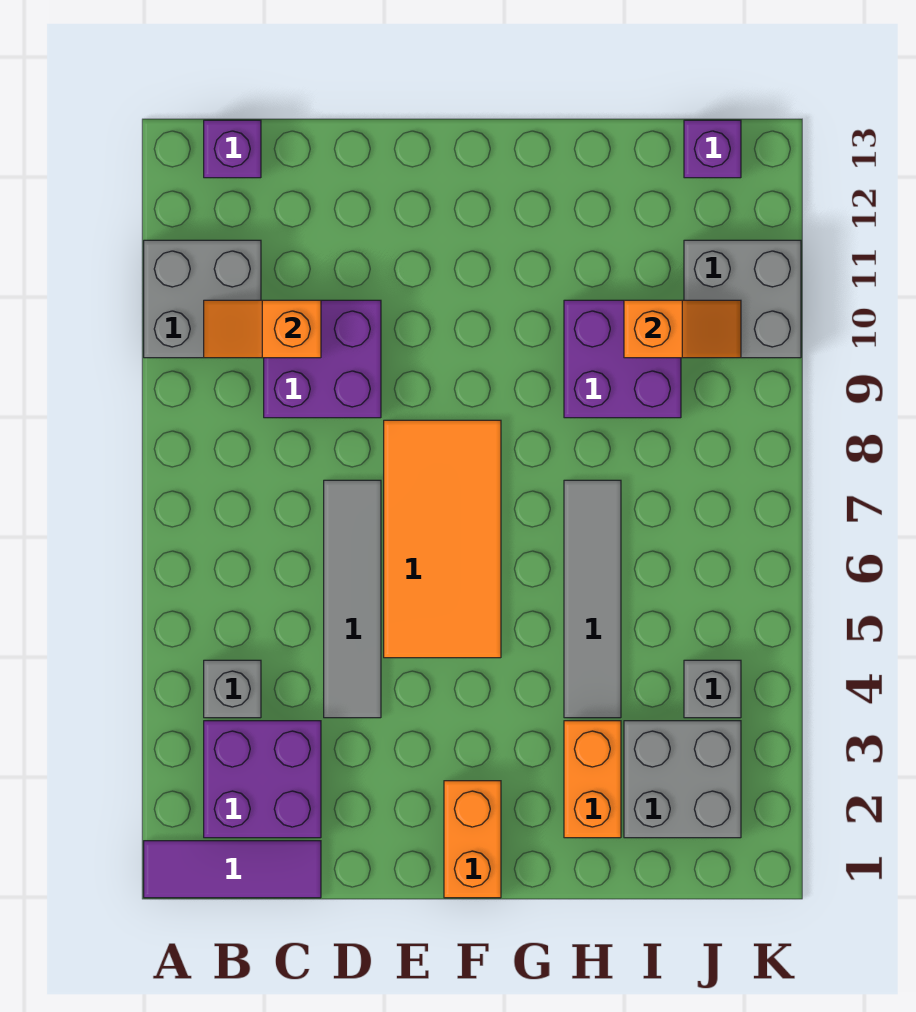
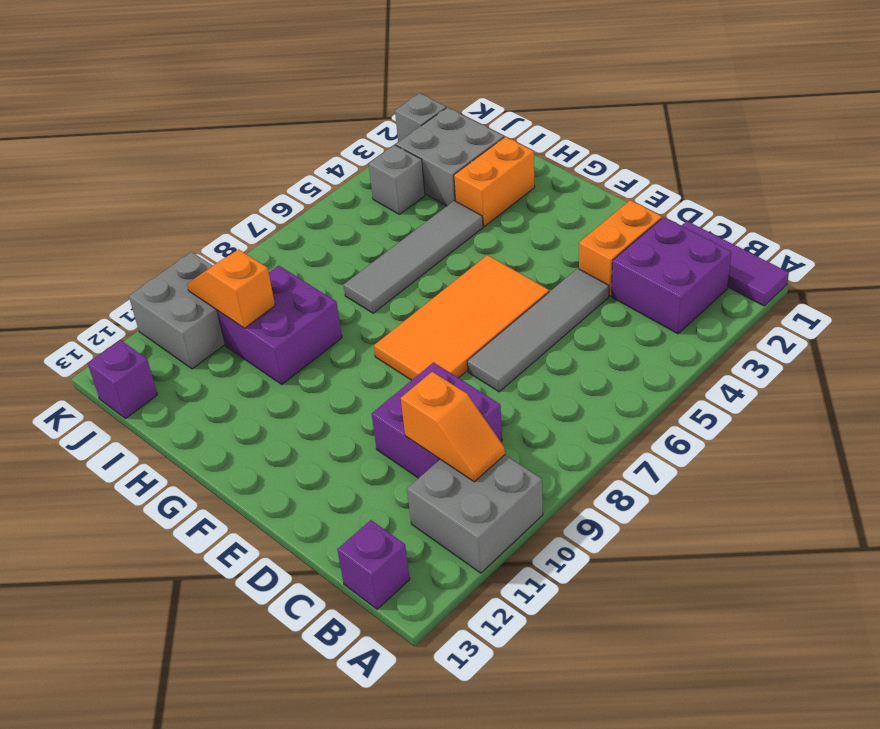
grey brick B4 level 1 -> grey brick K2 level 1
orange brick F1:F2 level 1 -> orange brick D2:D3 level 1

